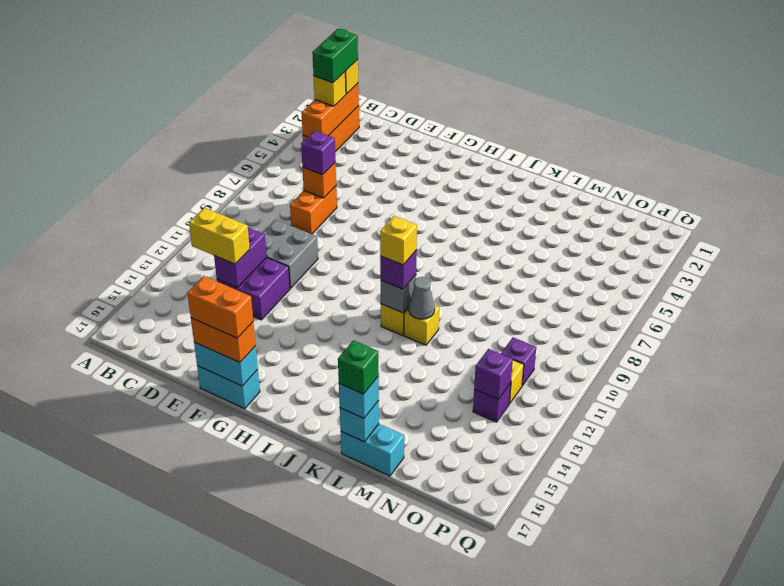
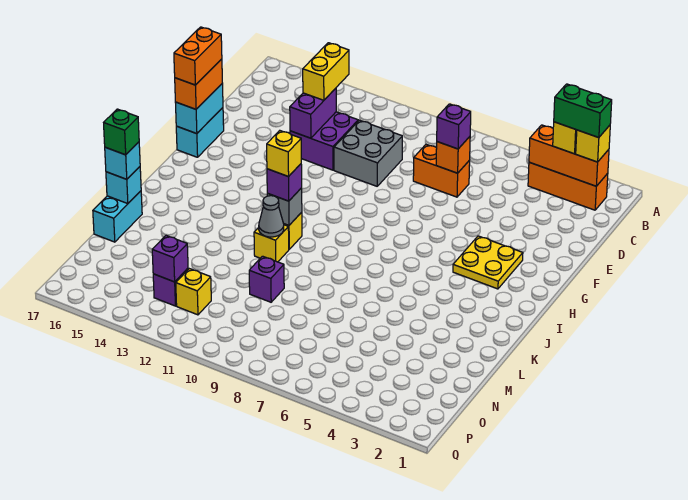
purple brick D12:D13 level 2 -> purple brick D13:E13 level 2
none -> yellow plate G3:H4 level 1
purple brick O11 level 1 -> purple brick M10 level 1

